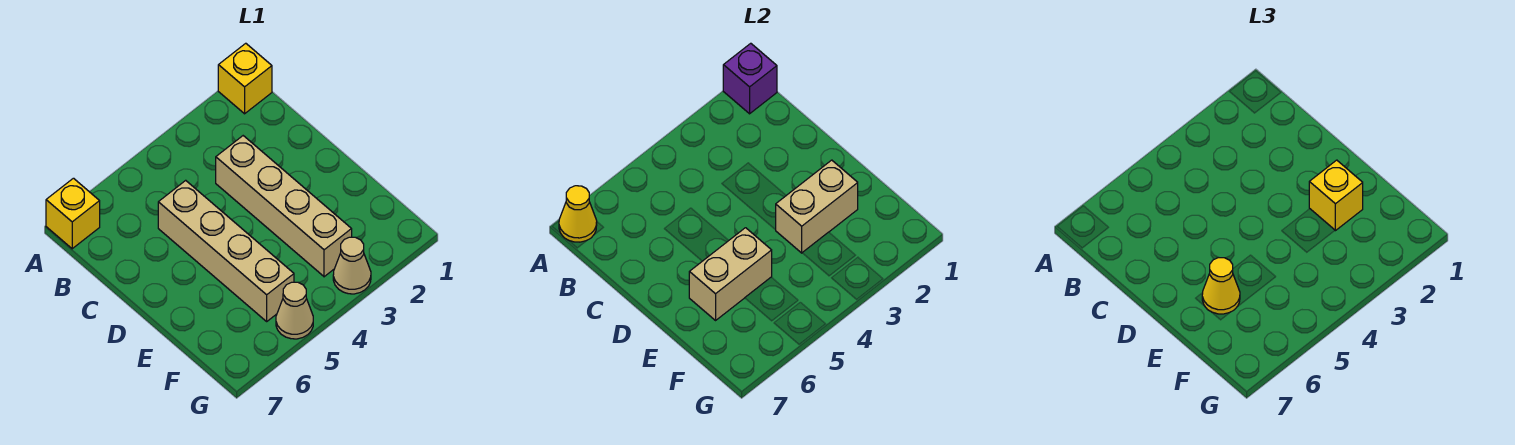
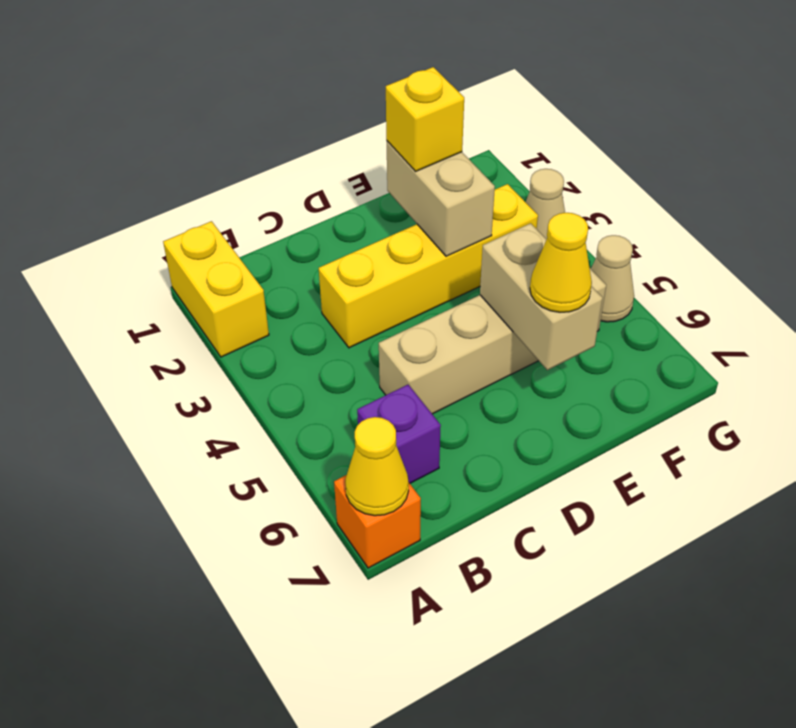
yellow brick A1 level 1 -> yellow brick A1:A2 level 1
purple brick A1 level 2 -> purple brick B6 level 1
yellow brick A7 level 1 -> orange brick A7 level 1
tan brick C3:F3 level 1 -> yellow brick C3:F3 level 1

